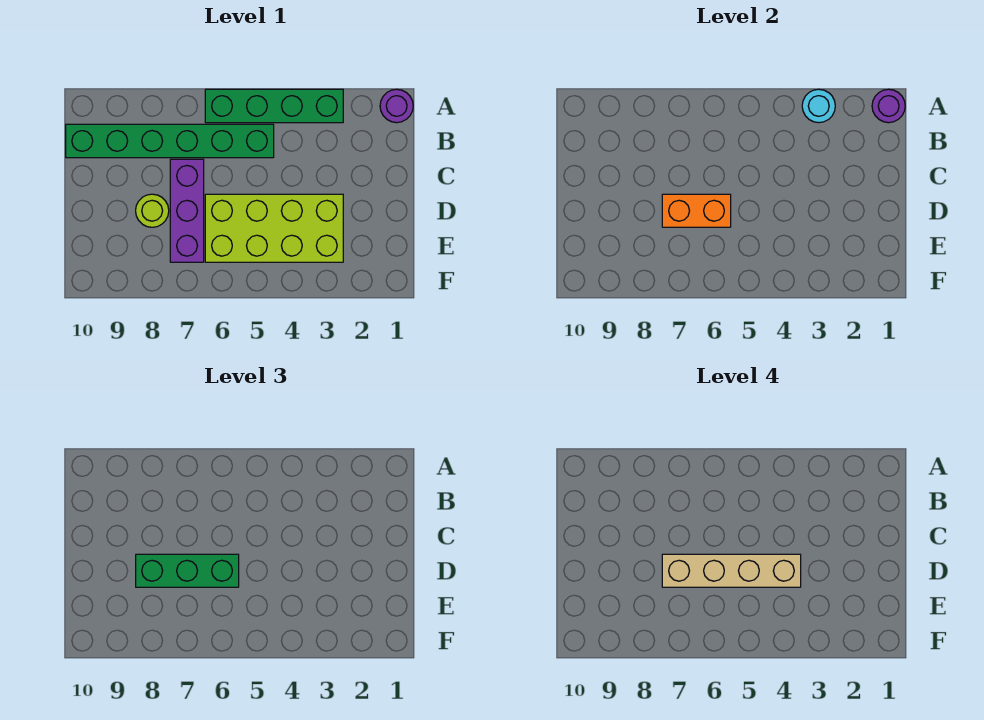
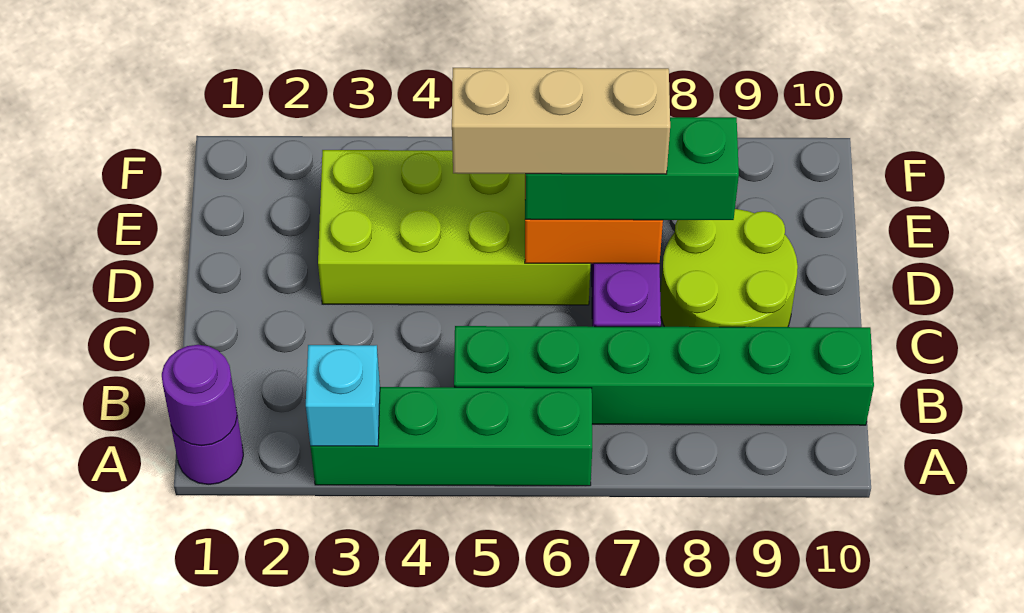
cyan round brick A3 level 2 -> cyan brick A3 level 2
tan brick D4:D7 level 4 -> tan brick D5:D7 level 4
lime round brick D8 level 1 -> lime round brick C8:D9 level 1

